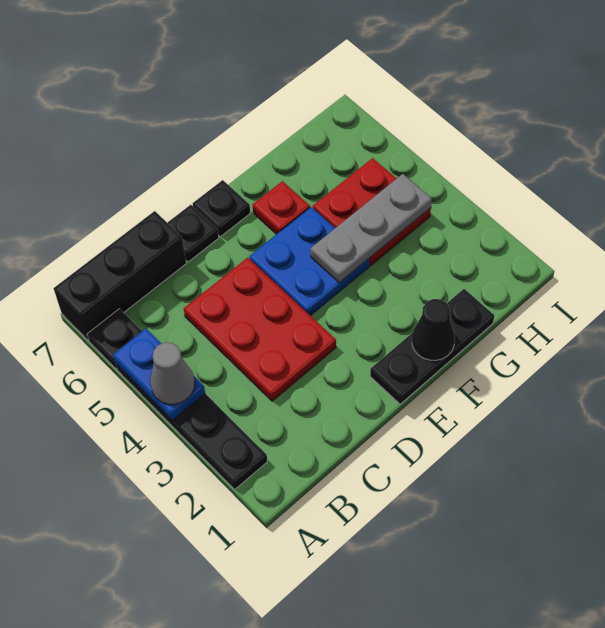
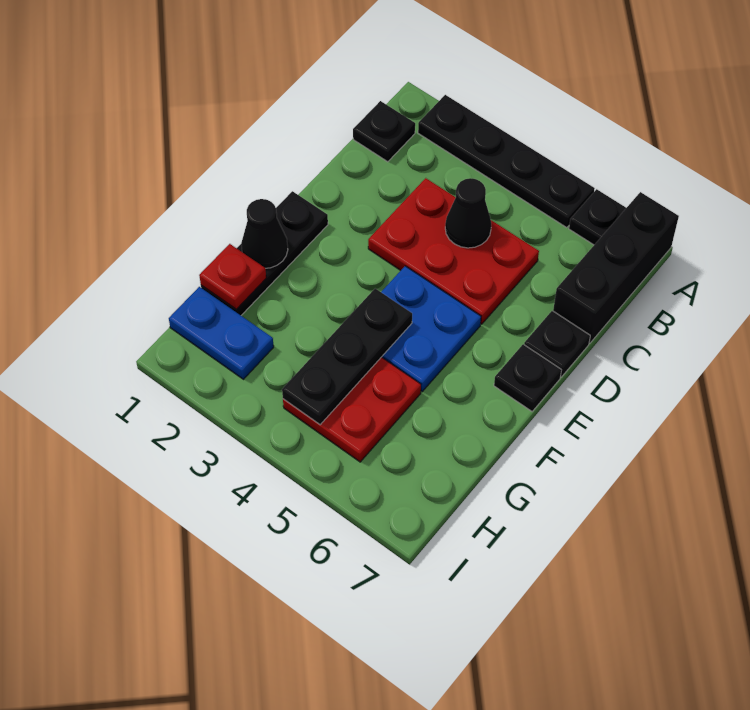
blue plate A4:A5 level 2 -> blue plate H1:H2 level 1
grey cone A4 level 3 -> none
none -> black plate B1 level 1
none -> black cone C4 level 2
grey plate F4:H4 level 2 -> black plate F4:H4 level 2
red plate F6 level 1 -> red plate G1 level 2

